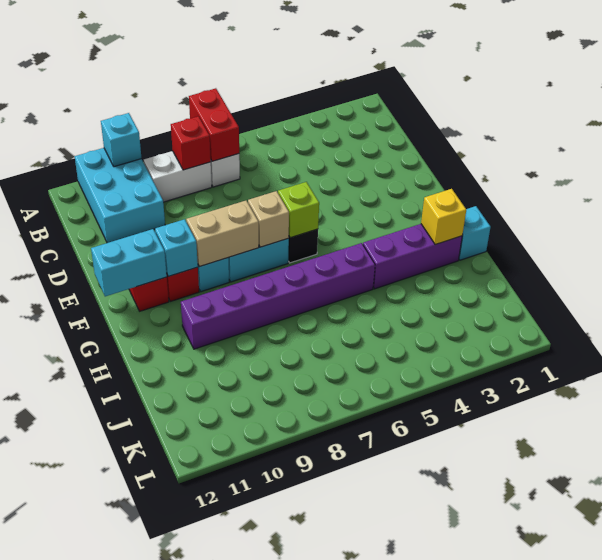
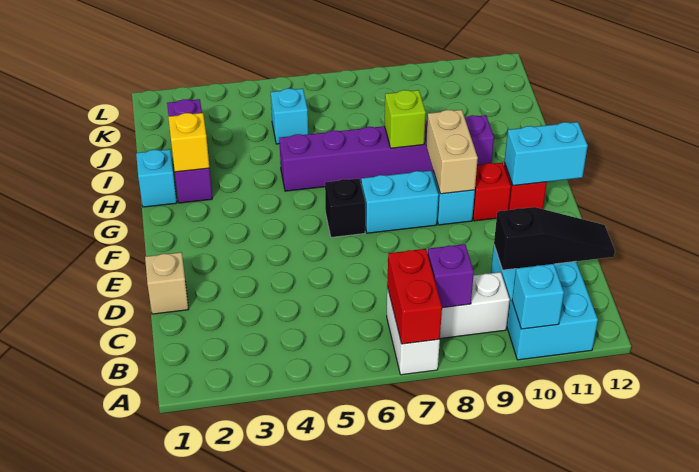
red brick B8 level 2 -> purple brick B8 level 2
none -> black slope C10:C12 level 2 top 10
lime brick F6 level 2 -> lime brick H8 level 2
tan brick F7 level 2 -> tan brick D1 level 1
tan brick F8:F9 level 2 -> tan brick F9:G9 level 2
cyan brick F10 level 2 -> cyan brick J5 level 1
purple brick H2:H4 level 1 -> purple brick H2:J2 level 1

